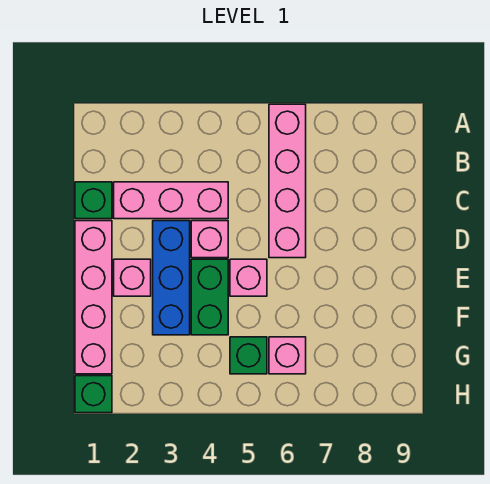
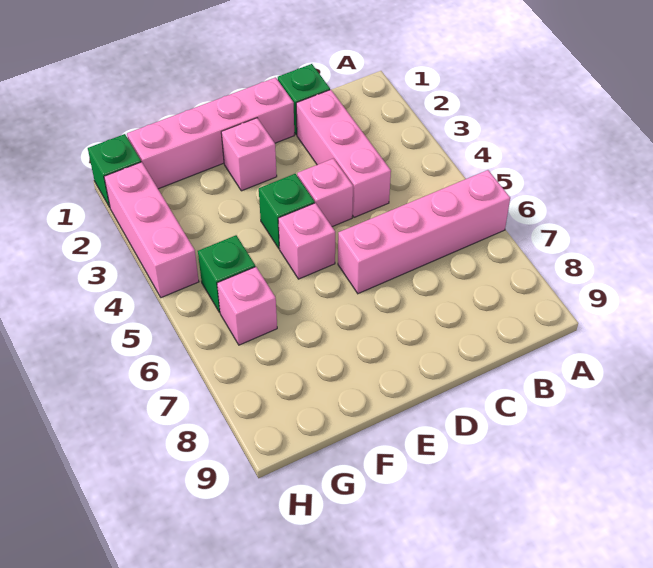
blue brick D3:F3 level 1 -> none
green brick E4:F4 level 1 -> green brick E4 level 1
none -> pink brick H2:H4 level 1

